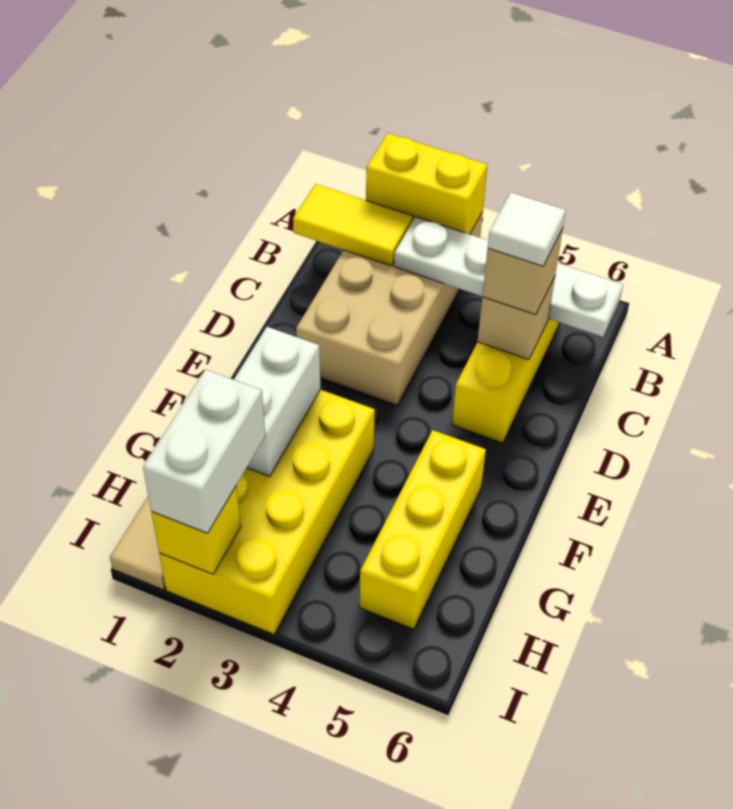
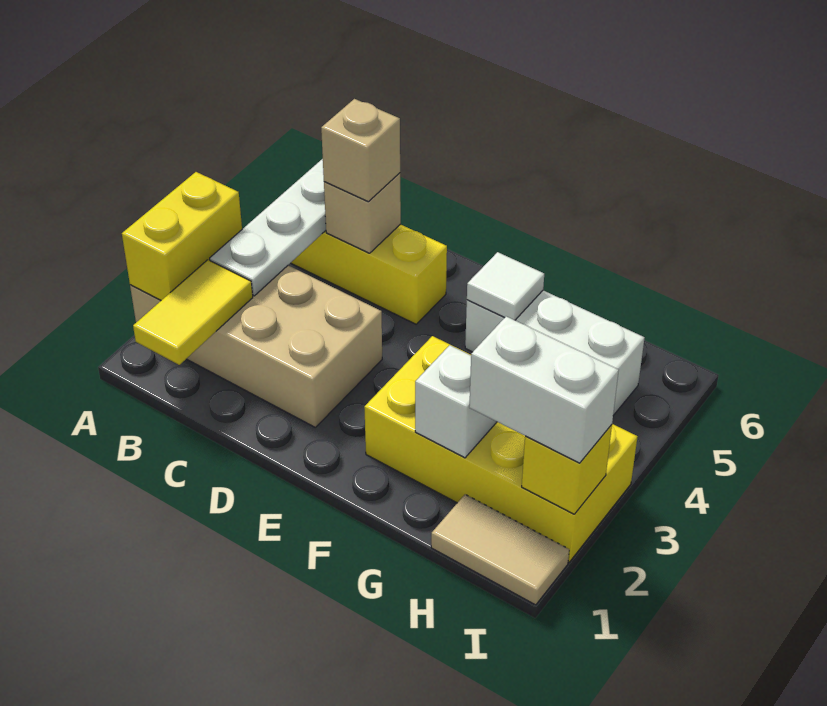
white tile C5 level 4 -> white tile F5 level 2
white brick F2:G2 level 2 -> white brick G2 level 2
yellow brick F5:H5 level 1 -> white brick F5:H5 level 1

